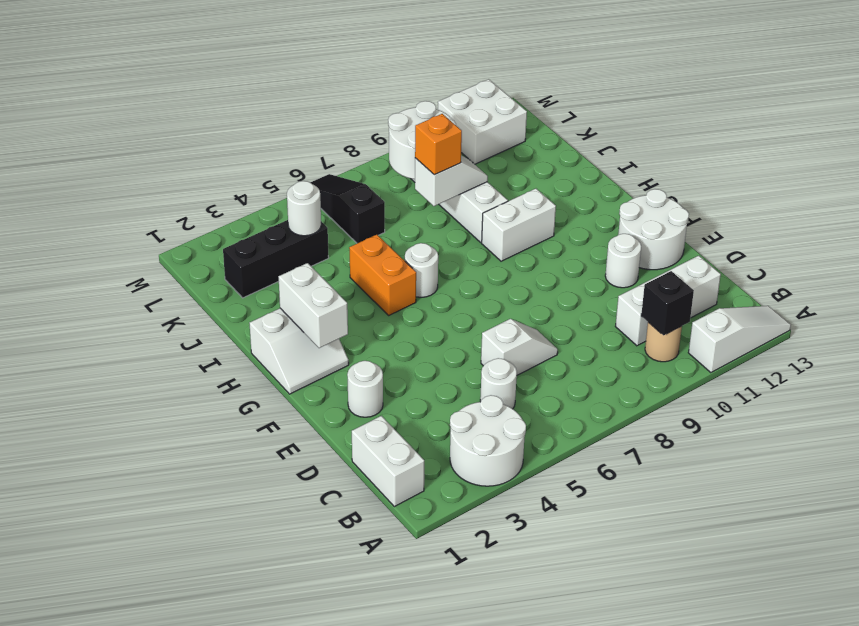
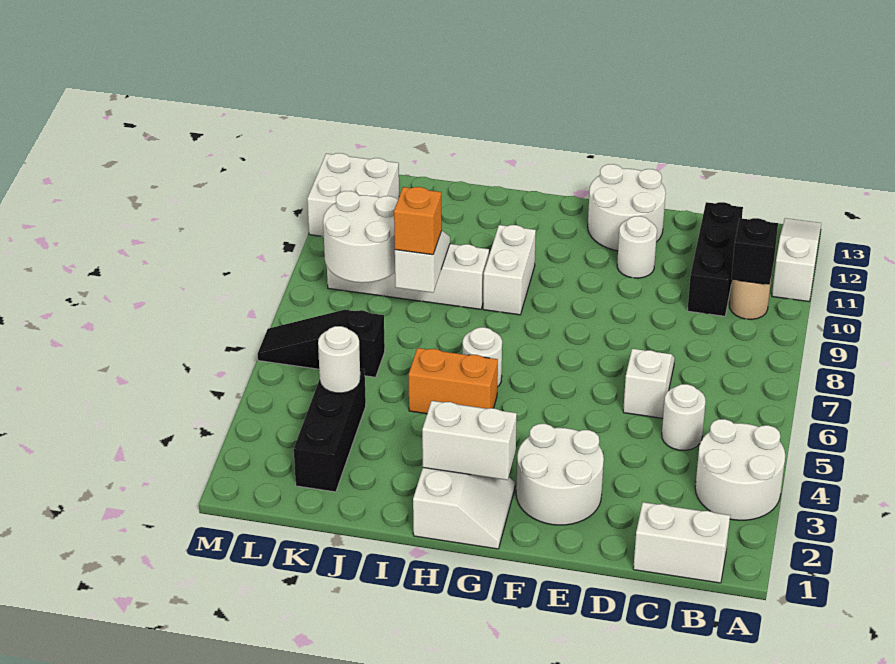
white brick C10:C12 level 1 -> black brick C10:C12 level 1
white round brick E2 level 1 -> white round brick E2:F3 level 1

